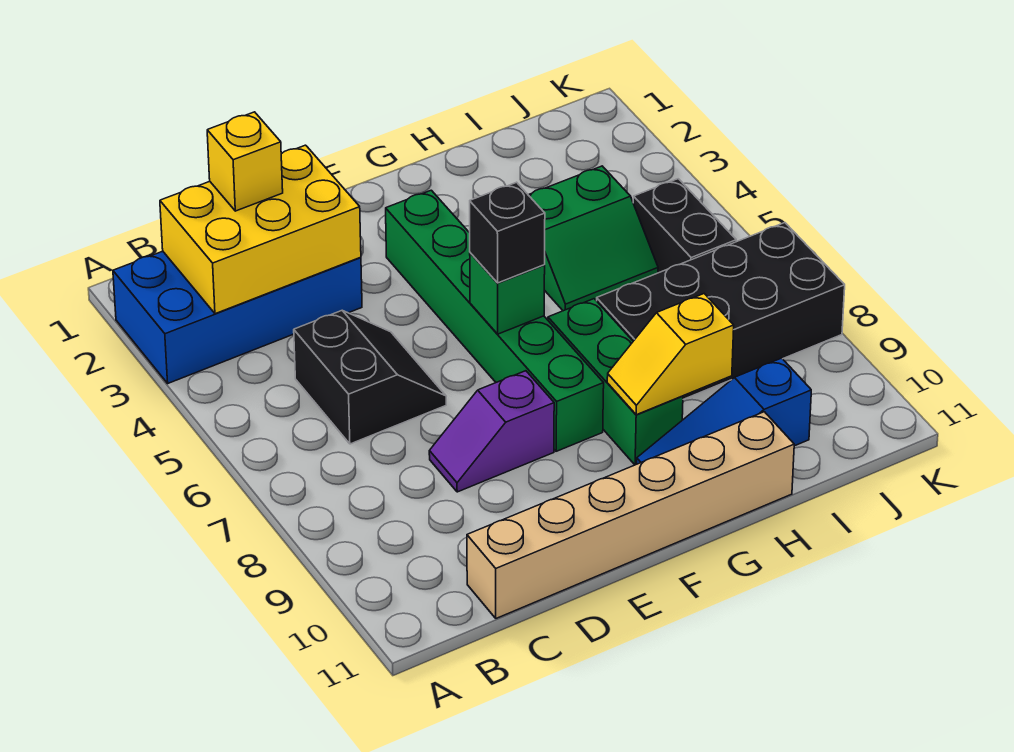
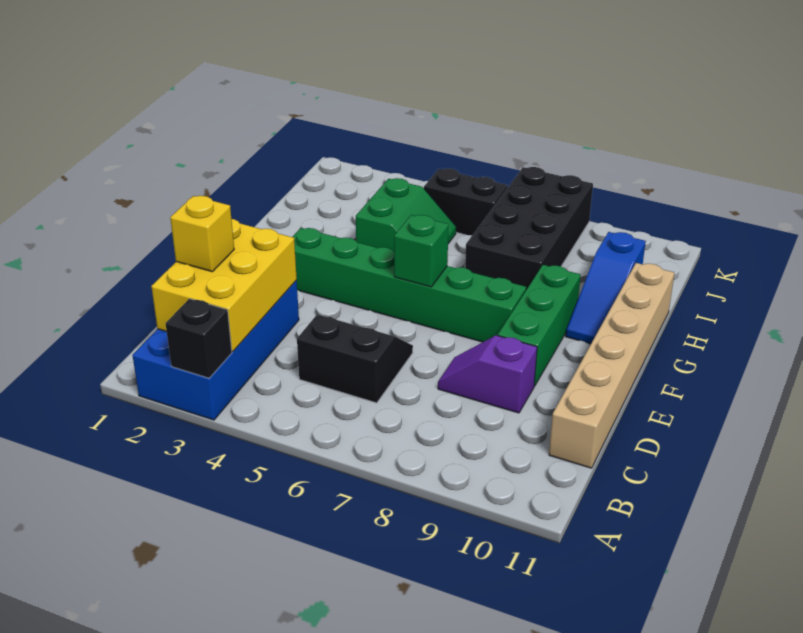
purple slope D8:E8 level 1 top E -> purple slope D8:D9 level 1 top 9
black brick F6 level 3 -> black brick A3 level 2
green brick G7:G9 level 1 -> green brick E9:G9 level 1
yellow slope G9:H9 level 2 top H -> none

